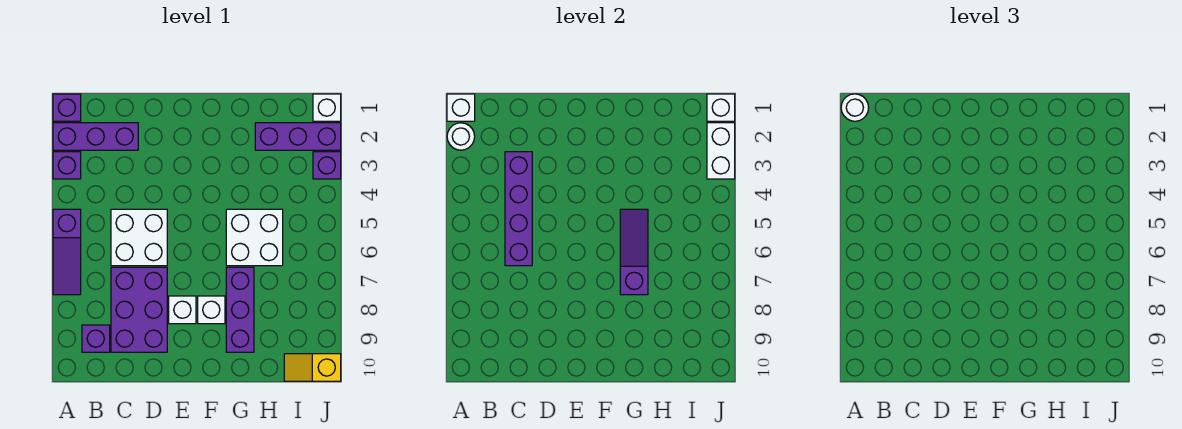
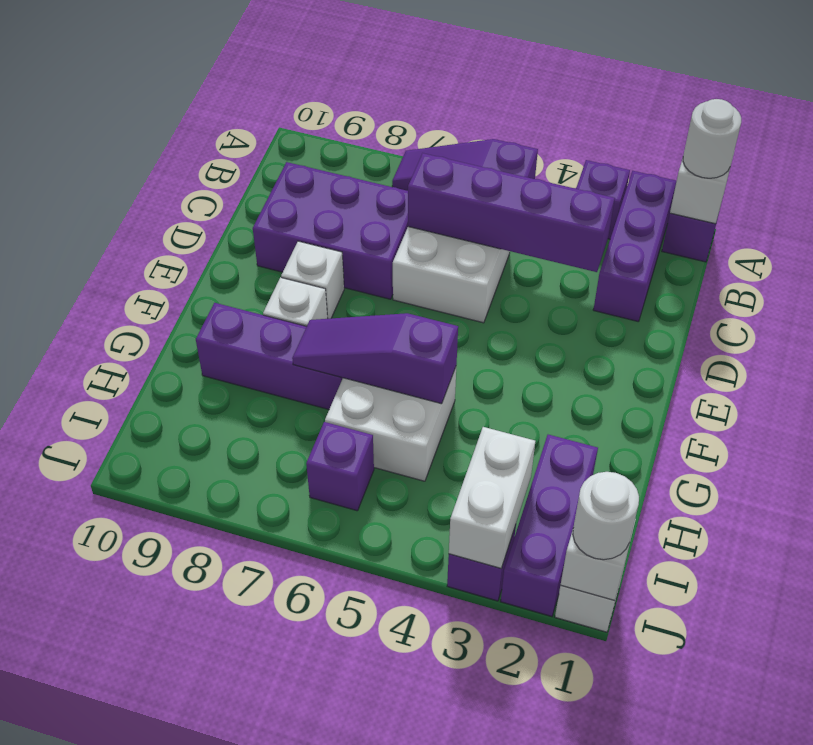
white round brick A2 level 2 -> white round brick J1 level 3
purple brick B9 level 1 -> purple brick I6 level 1
purple slope G5:G7 level 2 top 7 -> purple slope G5:G7 level 2 top 5
yellow slope I10:J10 level 1 top J -> none
white brick J2:J3 level 2 -> white brick I3:J3 level 2

